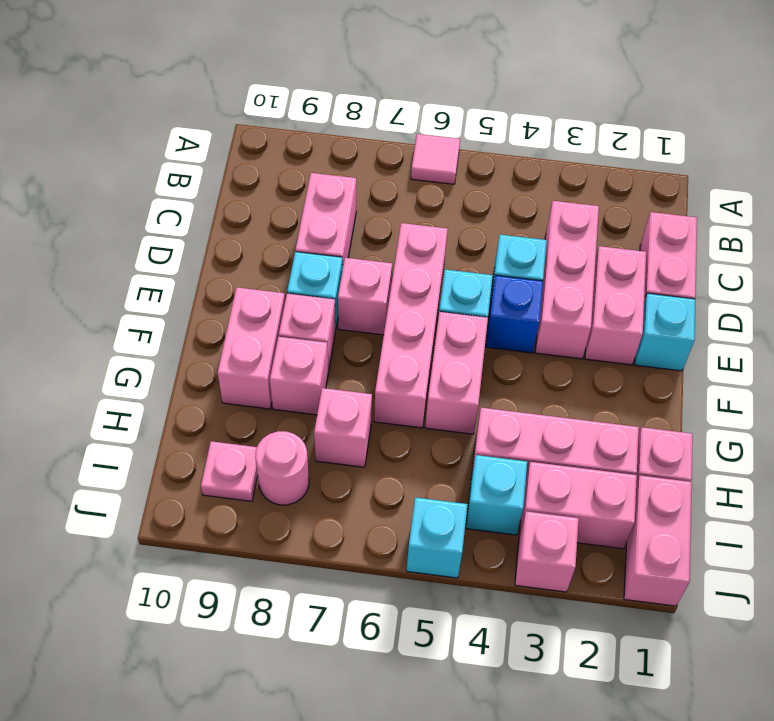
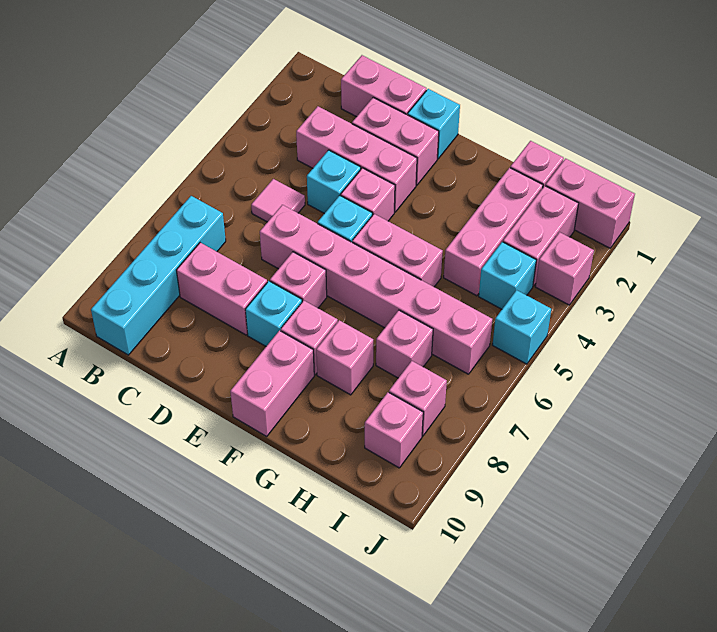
pink tile A6 level 1 -> pink tile C5 level 1
none -> cyan brick B7:B10 level 1
pink brick D6:G6 level 1 -> pink brick D6:I6 level 1
blue brick E4 level 1 -> pink brick E4 level 1
pink brick F9:G9 level 1 -> pink brick F9:F10 level 1
pink round brick I8 level 1 -> pink brick I8 level 1
pink plate I9 level 1 -> pink brick I9 level 1

